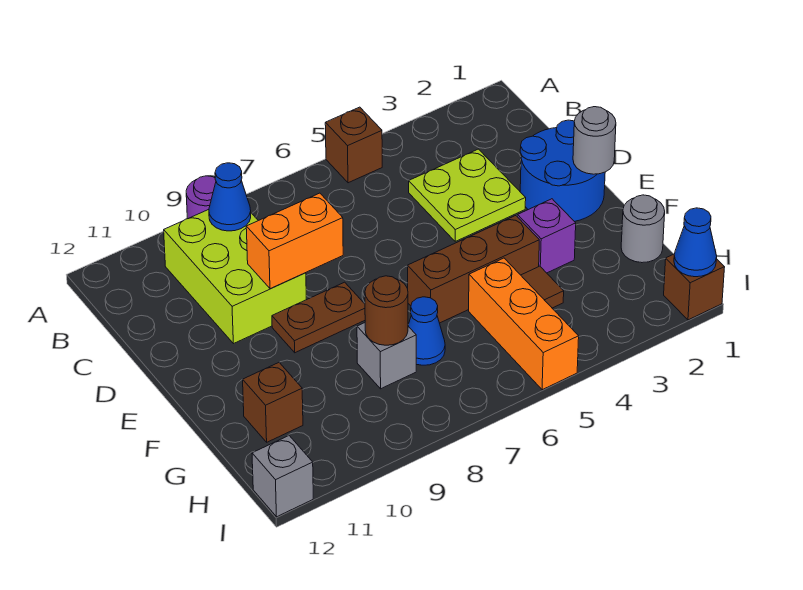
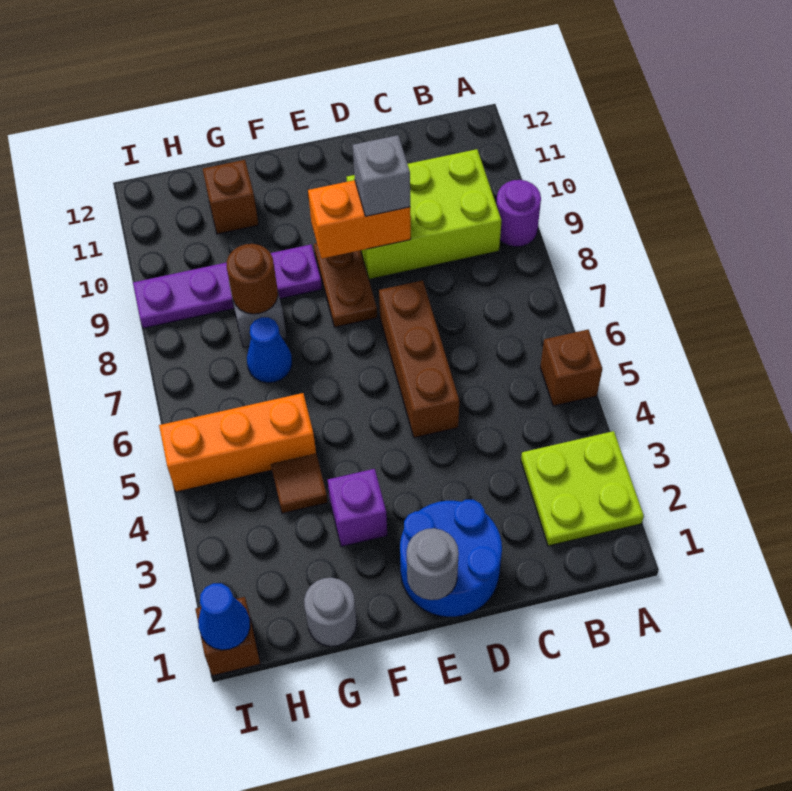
blue cone B9 level 2 -> none
lime plate C3:D4 level 1 -> lime plate A2:B3 level 1
orange brick D8:D9 level 2 -> orange brick D9:E9 level 2
brown brick F4:F6 level 1 -> brown brick D5:D7 level 1
none -> purple plate F9:I9 level 1
grey brick I12 level 1 -> grey brick D9 level 3

